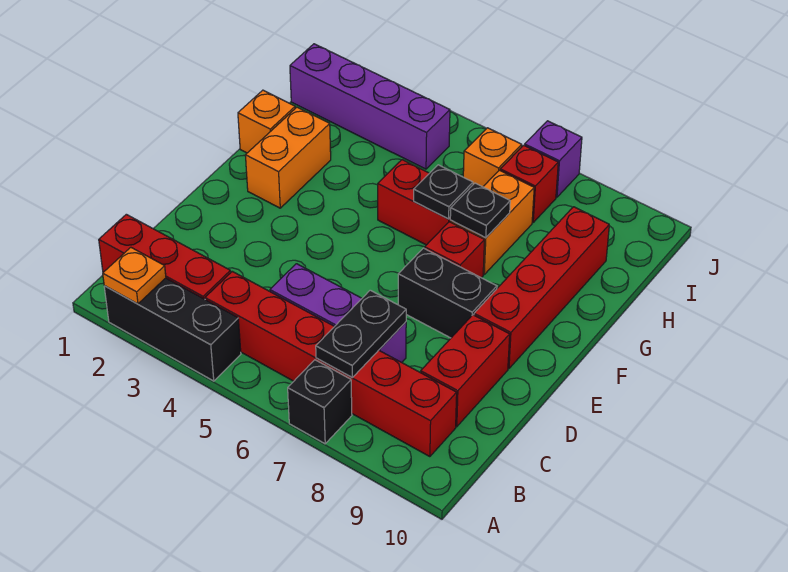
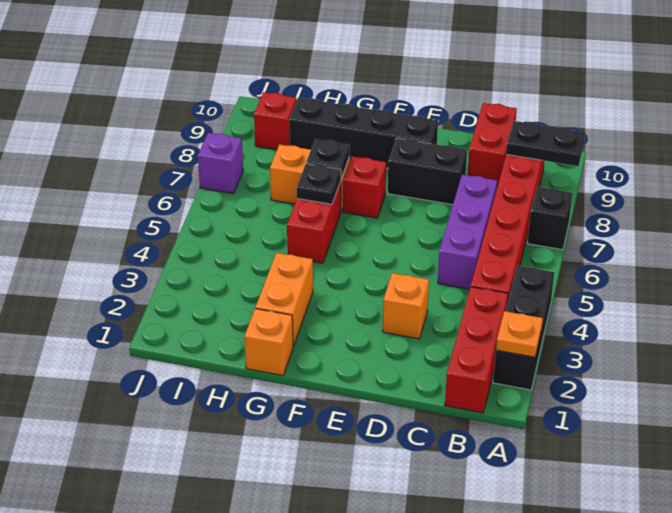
black plate B7:C7 level 2 -> black plate A9:B9 level 2
red brick C9:D9 level 1 -> red brick C9:C10 level 1
black brick E7:E8 level 1 -> black brick D8:E8 level 1
red brick E9:H9 level 1 -> black brick E9:H9 level 1
orange brick F2:G2 level 1 -> orange brick G2:G3 level 1
purple brick I1:I4 level 1 -> none
orange brick I6 level 1 -> orange brick D3 level 1
red brick I7 level 1 -> red brick I9 level 1

